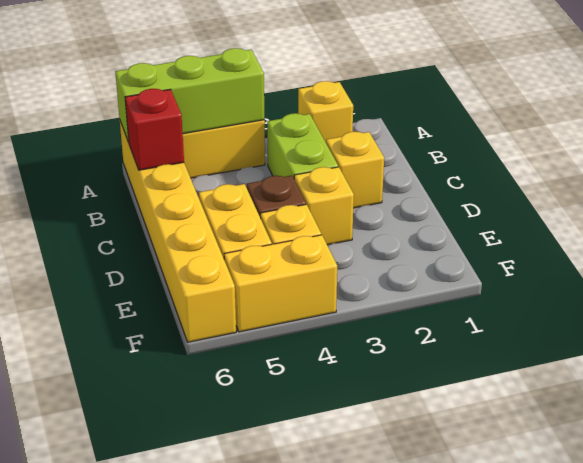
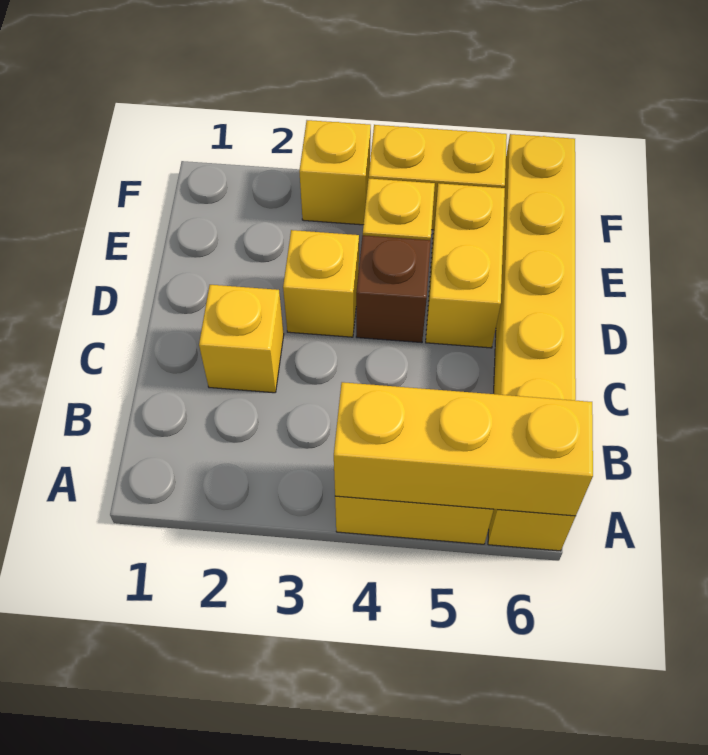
yellow brick A2 level 1 -> yellow brick F3 level 1
lime brick A4:A6 level 2 -> yellow brick A4:A6 level 2
lime brick B3:C3 level 1 -> none
red brick B6 level 2 -> none

